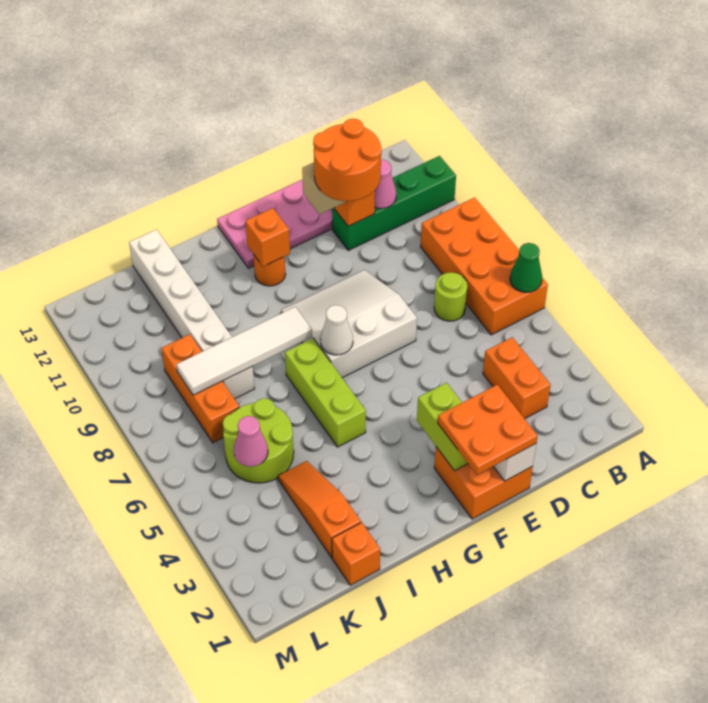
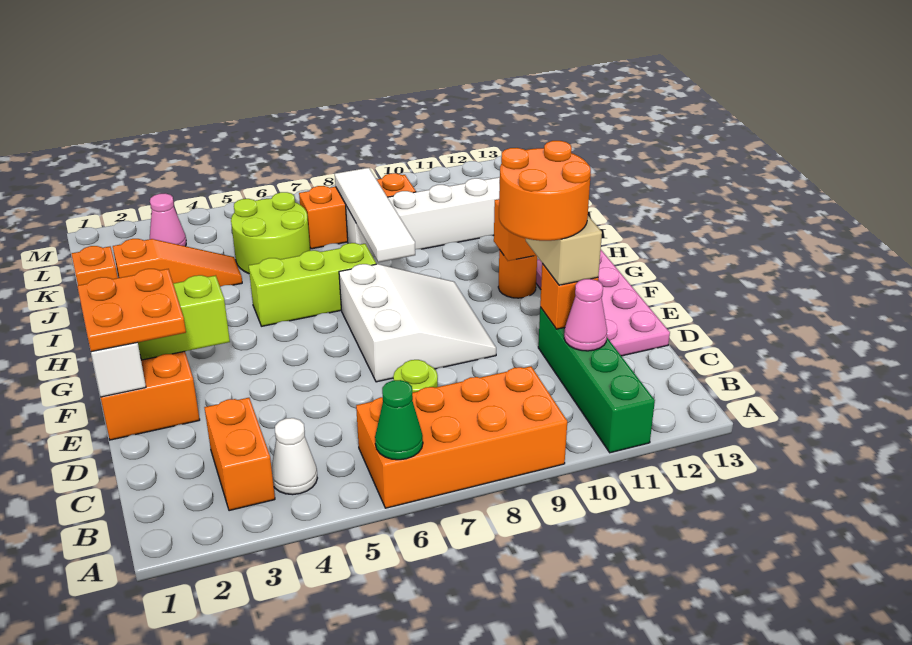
orange brick C3:C4 level 1 -> orange brick B3:C3 level 1
white cone G7 level 2 -> white cone B4 level 1
pink cone K5 level 2 -> pink cone L3 level 1

